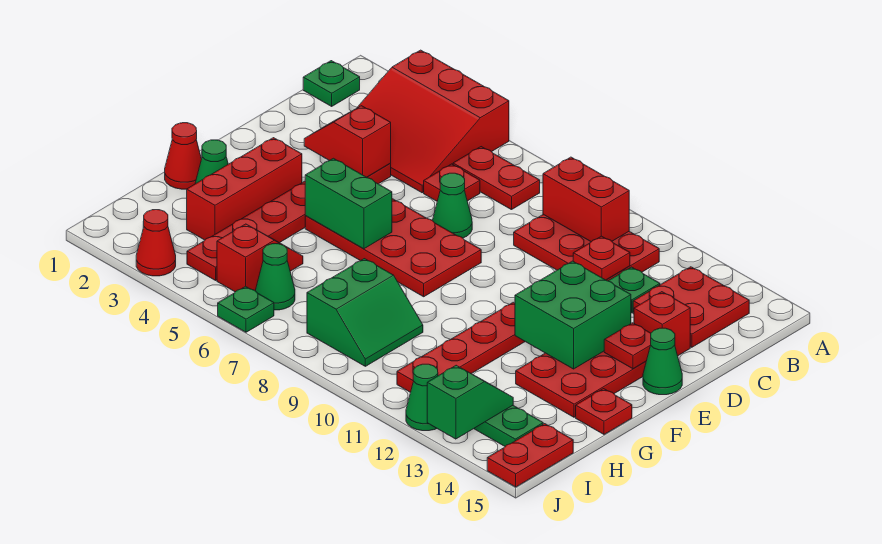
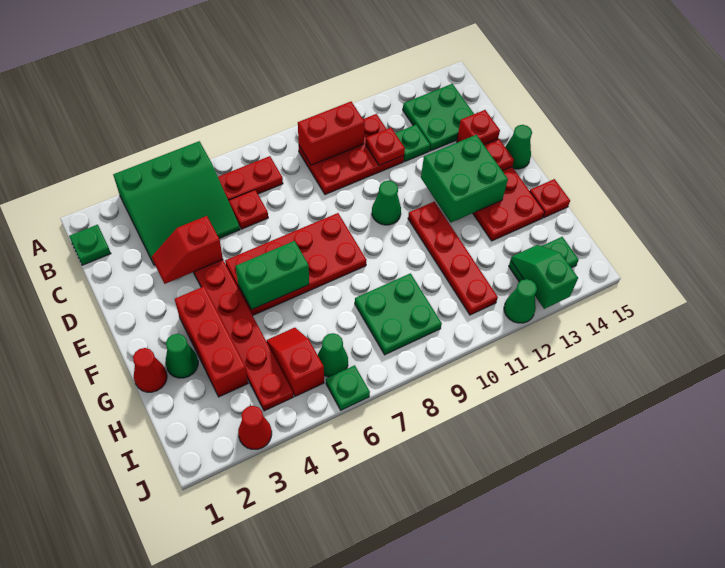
red slope A3:C5 level 1 top A -> green slope A3:C5 level 1 top A
red plate B13:C14 level 1 -> green plate B13:C14 level 1
green cone D7 level 1 -> green cone E10 level 1
green slope H8:I9 level 1 top 8 -> green plate H8:I9 level 1
red plate I15:J15 level 1 -> none

